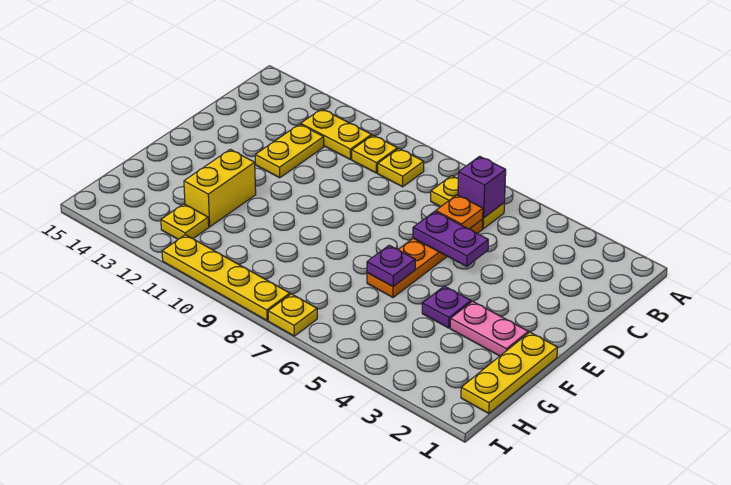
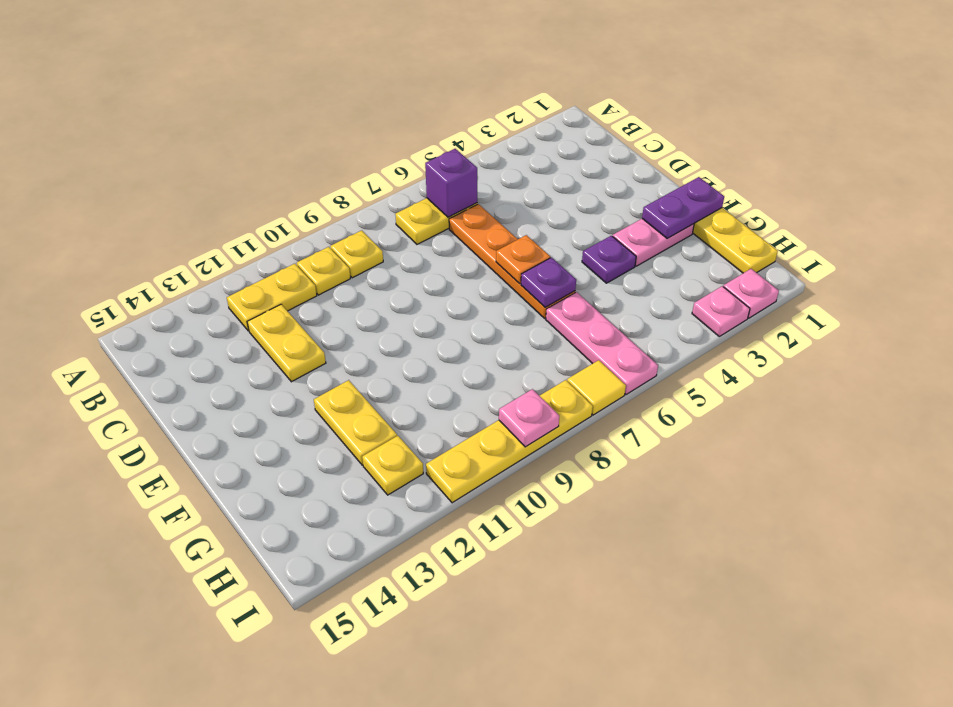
orange plate C6 level 2 -> orange plate E6 level 2
purple plate D5:D6 level 2 -> purple plate F1:F2 level 2
yellow brick F12:G12 level 1 -> yellow plate F12:G12 level 1
none -> pink plate G6:I6 level 1
none -> pink plate I2 level 1
none -> pink plate I3 level 1
yellow plate I7 level 1 -> yellow tile I7 level 1
none -> pink plate I9 level 2

